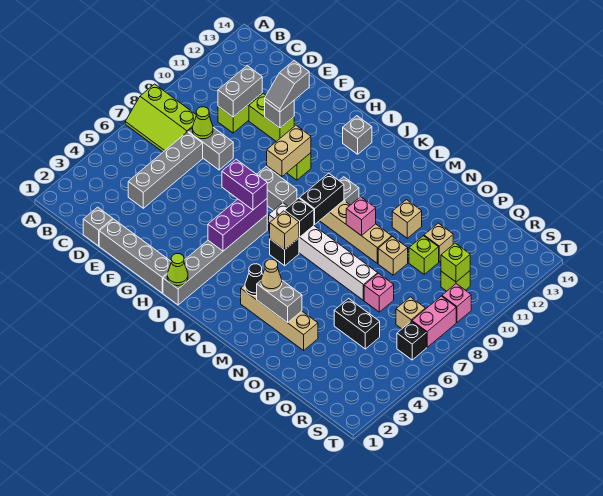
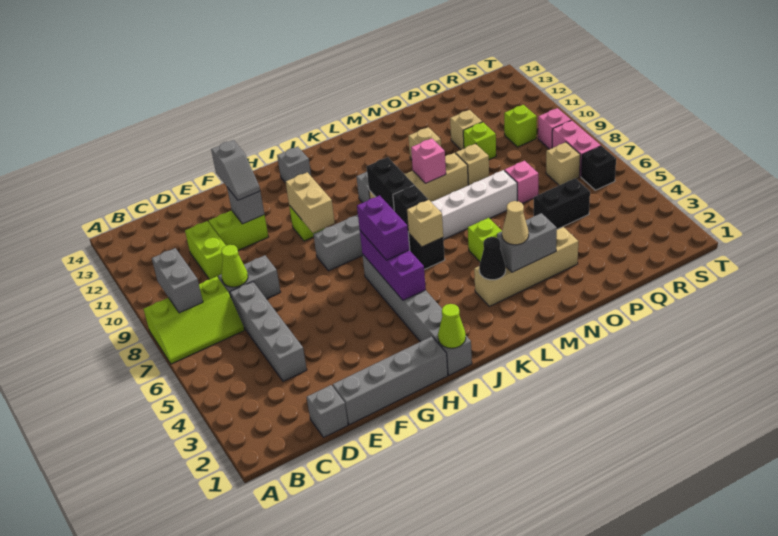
grey brick D10:D11 level 2 -> grey brick B8:B9 level 2
purple brick H6:I6 level 3 -> purple brick I5:I6 level 3
lime brick R10 level 2 -> lime brick M5 level 1

